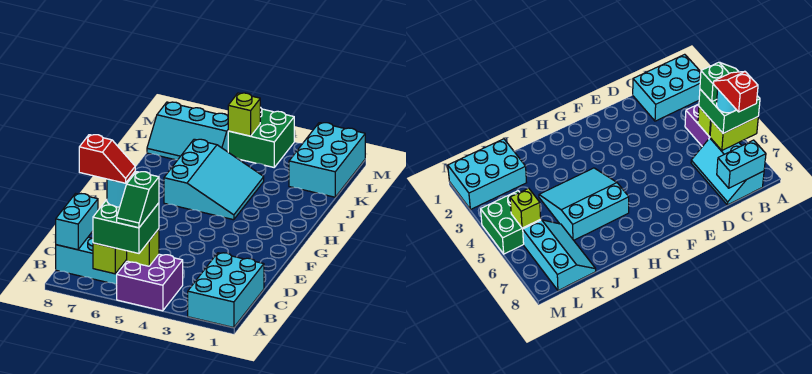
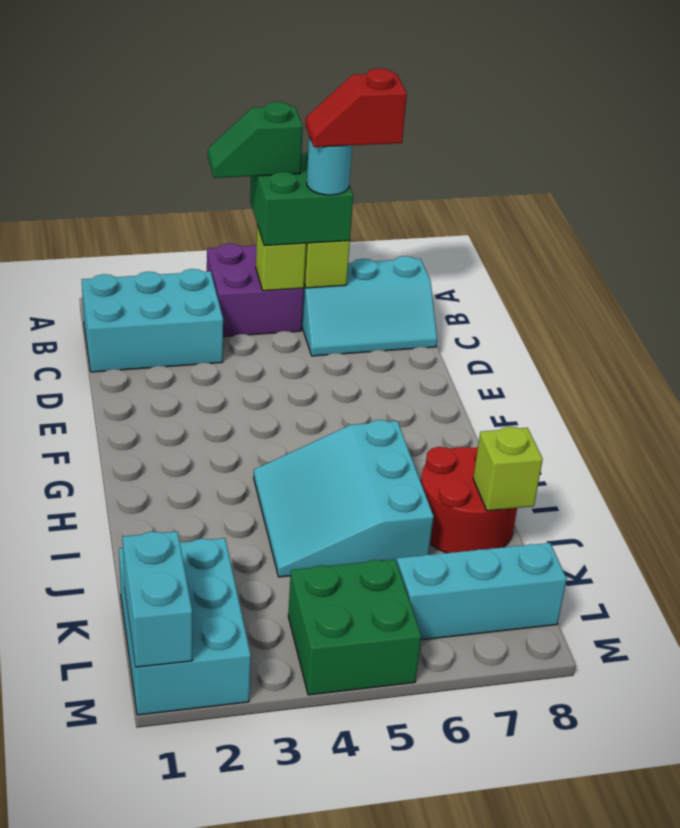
cyan brick A1:C2 level 1 -> cyan brick B1:C3 level 1
green slope A5:B5 level 4 top B -> green slope A4:A5 level 4 top 5
cyan brick B8:C8 level 2 -> cyan brick L1:M1 level 2
none -> red round brick I7:J8 level 1
lime brick L5 level 2 -> lime brick J8 level 2

